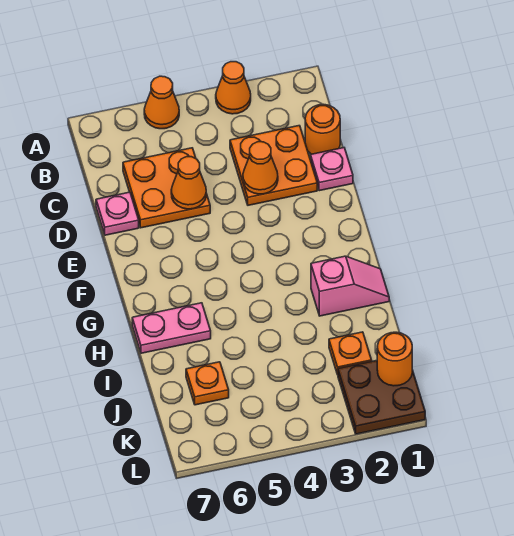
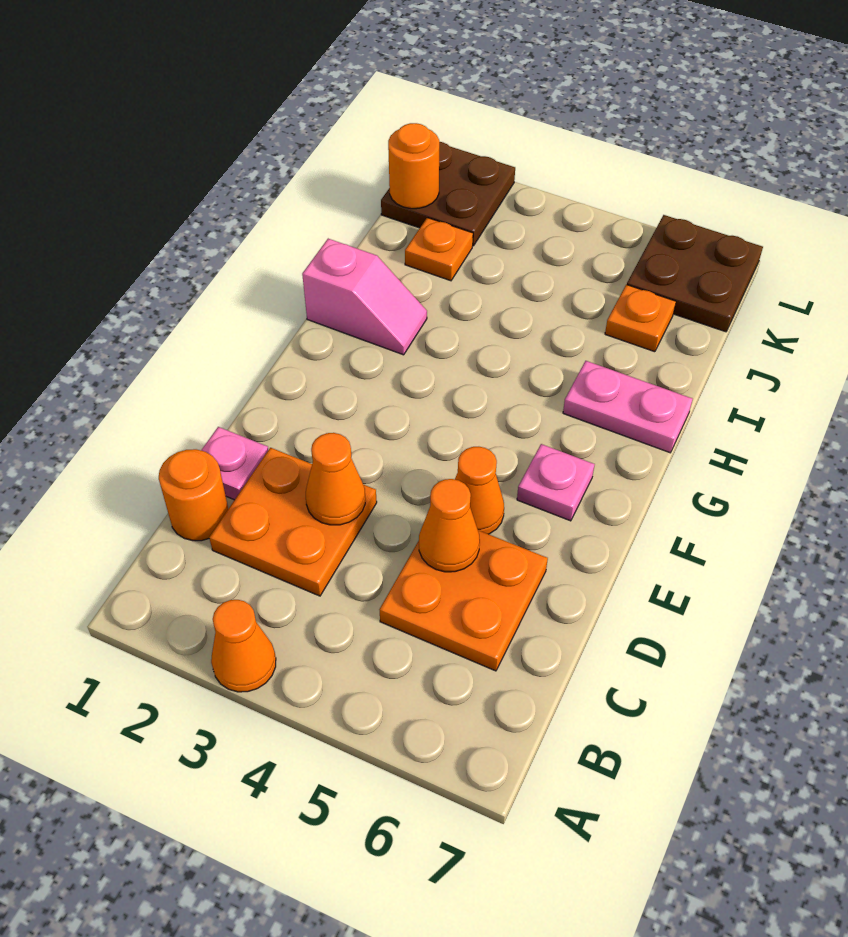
orange cone A5 level 1 -> orange cone E5 level 1
pink plate D7 level 1 -> pink plate F6 level 1
pink slope H1:H2 level 1 top 2 -> pink slope H1:H2 level 1 top 1
none -> brown plate K6:L7 level 1

